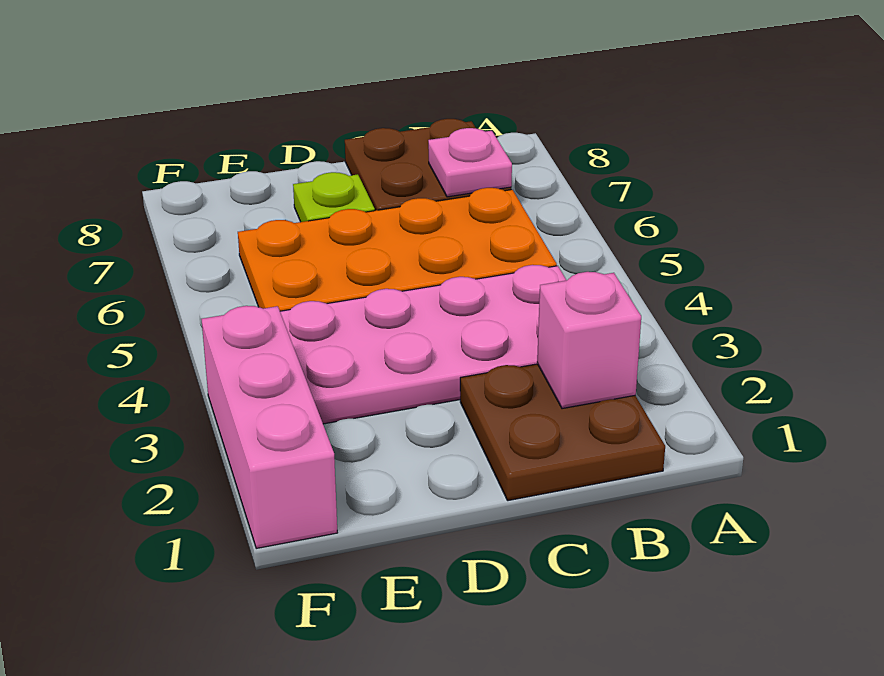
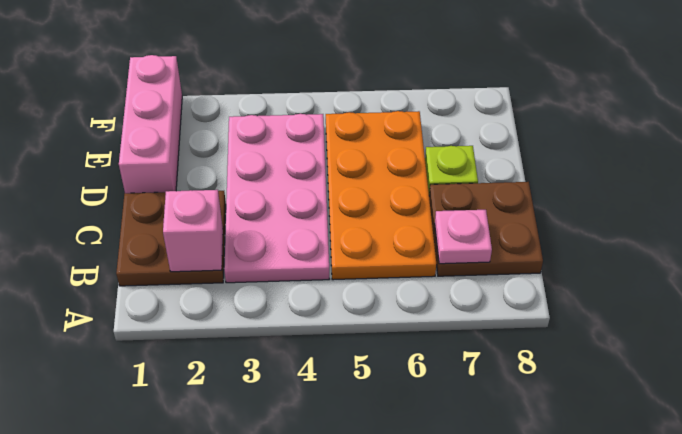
pink brick F1:F3 level 1 -> pink brick D1:F1 level 1

